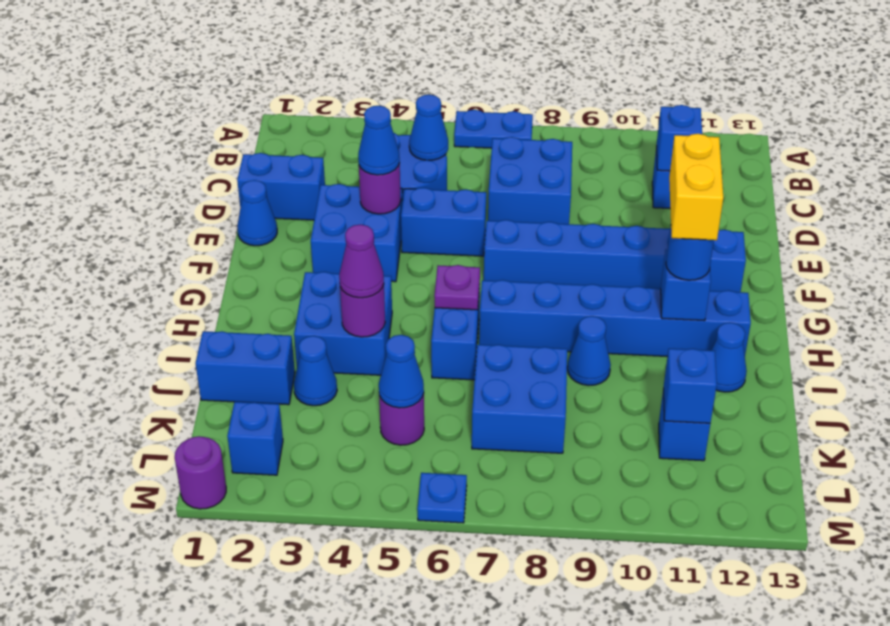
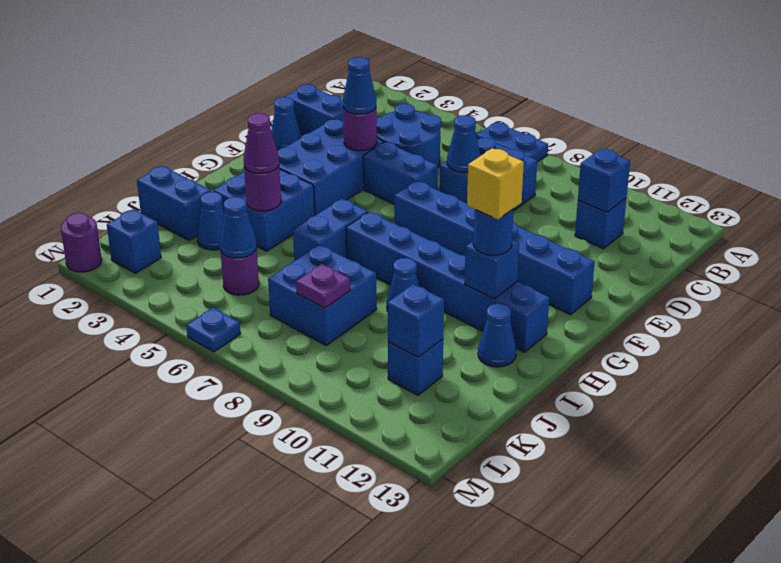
blue cone C5 level 2 -> blue cone D7 level 2
blue brick E3:F4 level 1 -> blue brick E3:G4 level 1
yellow brick G11:H11 level 4 -> yellow brick H11 level 4
purple plate H6 level 2 -> purple plate K8 level 2

